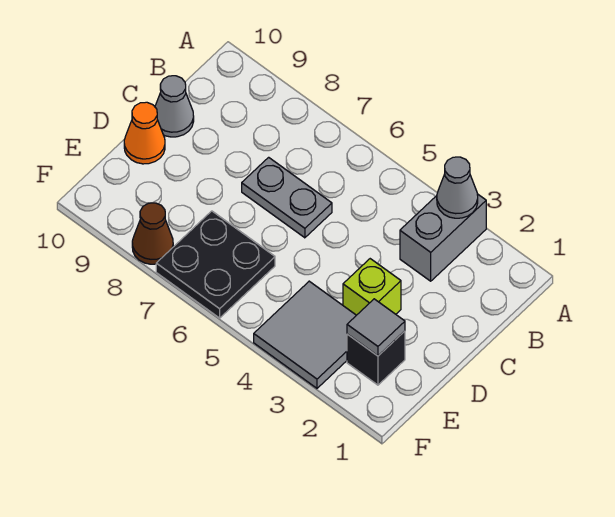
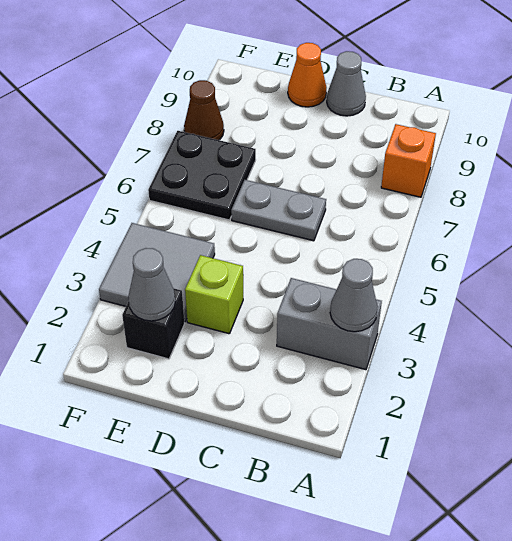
none -> orange brick A8 level 1
grey plate C6:C7 level 1 -> grey plate C6:D6 level 1
grey tile E2 level 2 -> grey cone E2 level 2

